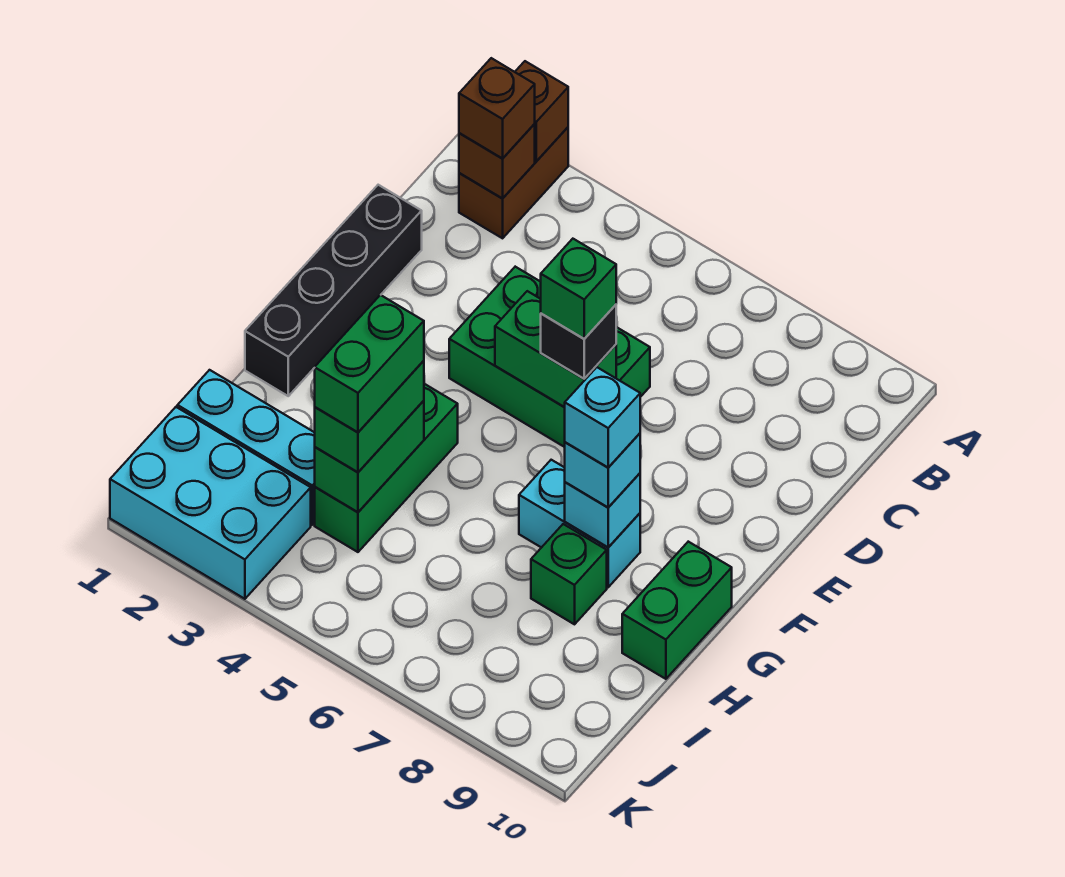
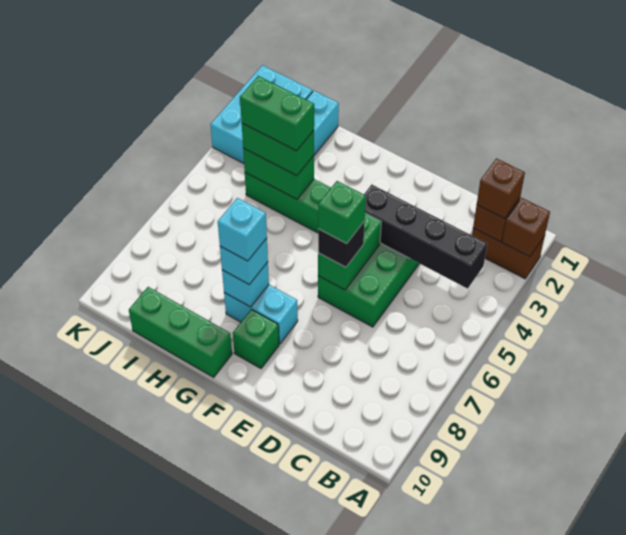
black brick D1:G1 level 1 -> black brick B4:E4 level 2
cyan brick G7:G8 level 1 -> cyan brick F8:G8 level 1
green brick G10:H10 level 1 -> green brick G10:I10 level 1
green brick H8 level 1 -> green brick F9 level 1

